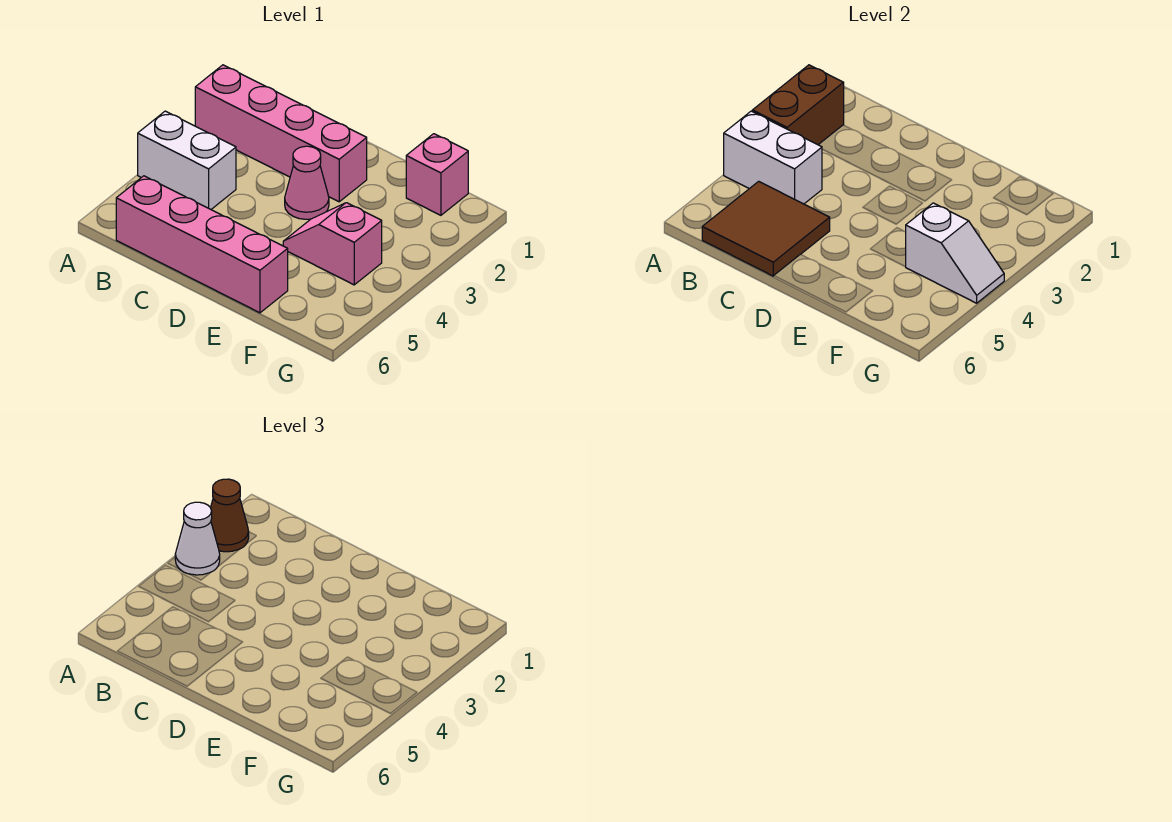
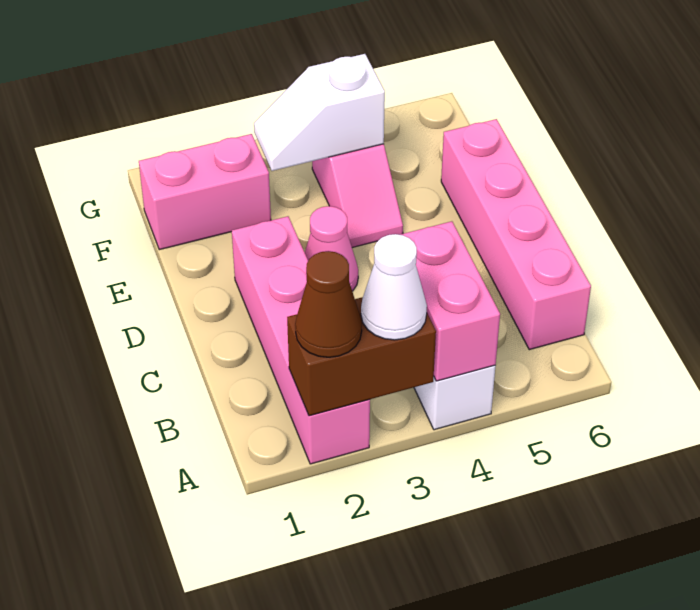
white brick A4:B4 level 2 -> pink brick A4:B4 level 2
brown tile B5:C6 level 2 -> none
pink brick F1 level 1 -> pink brick F1:F2 level 1
white slope F4:G4 level 2 top F -> white slope F3:F4 level 2 top 4

